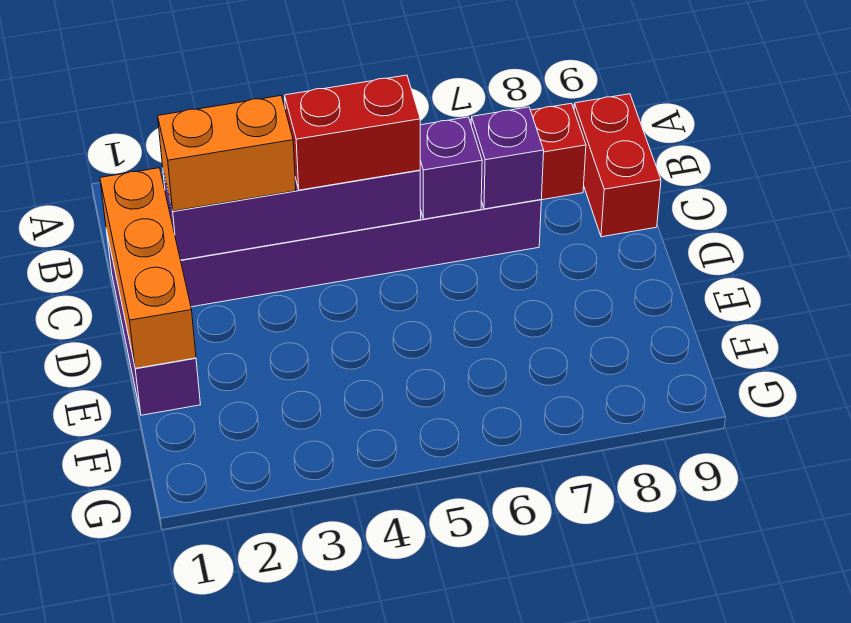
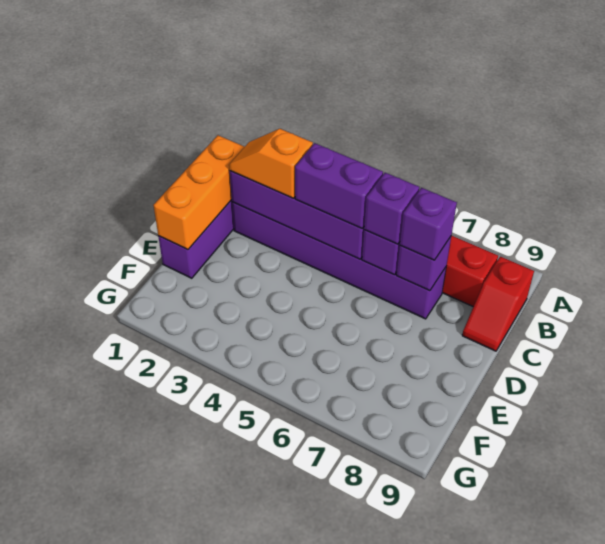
red brick B9:C9 level 1 -> red slope B9:C9 level 1 top B
orange brick C2:C3 level 3 -> orange slope C2:C3 level 3 top 3
red brick C4:C5 level 3 -> purple brick C4:C5 level 3
none -> purple brick C6 level 3
none -> purple brick C7 level 3

